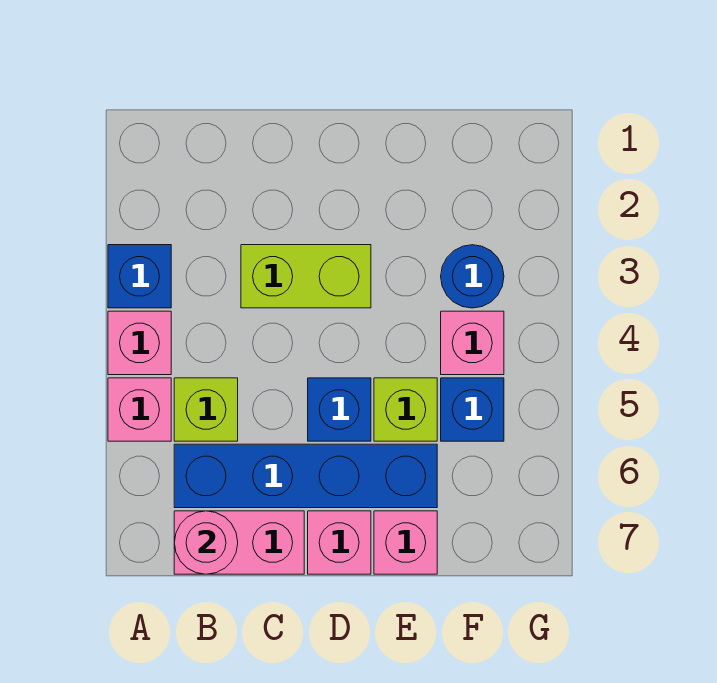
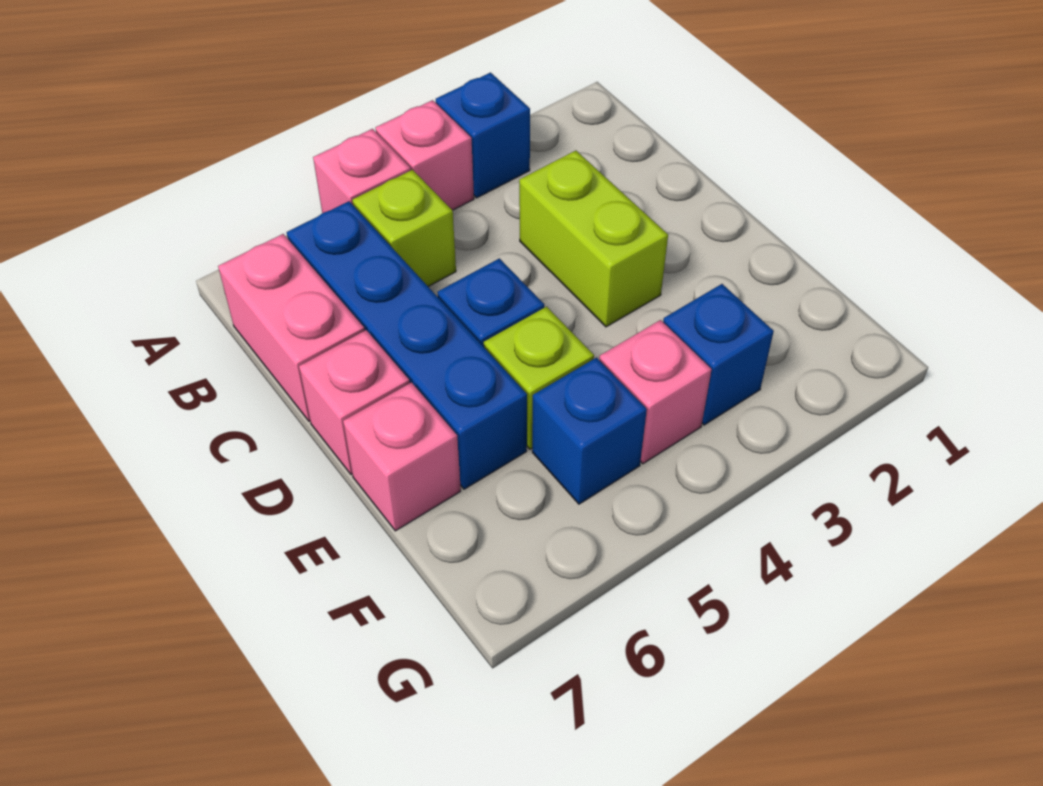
pink round brick B7 level 2 -> none
blue round brick F3 level 1 -> blue brick F3 level 1

